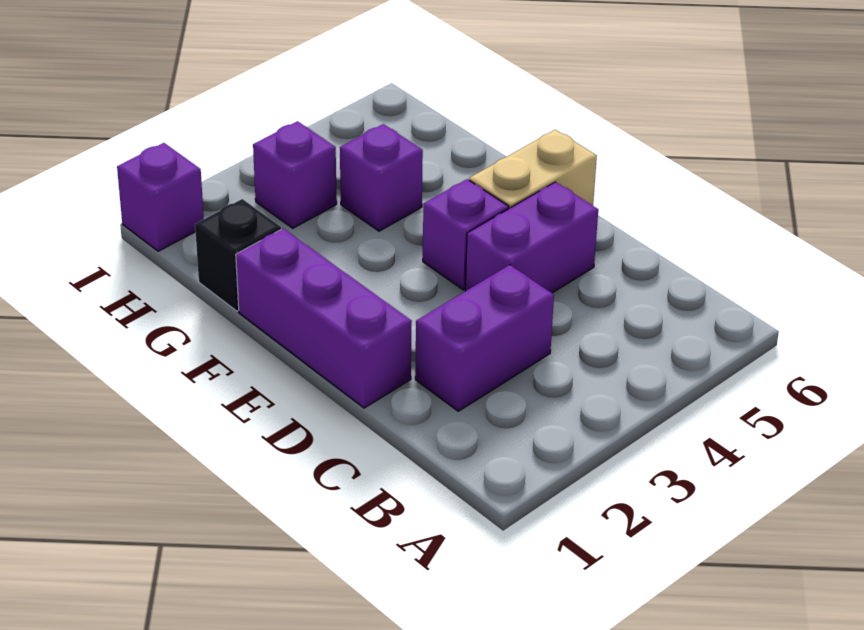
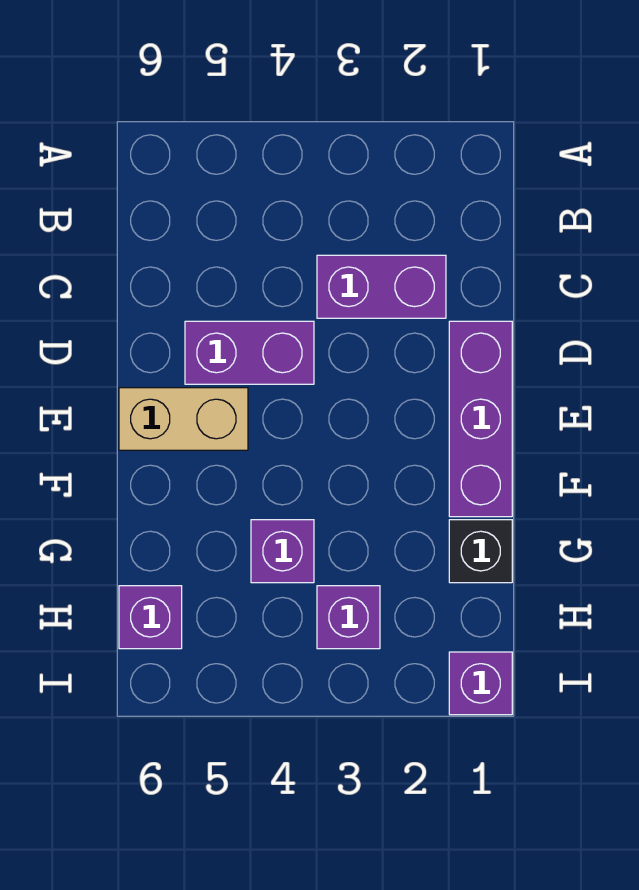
purple brick E4 level 1 -> purple brick H6 level 1

